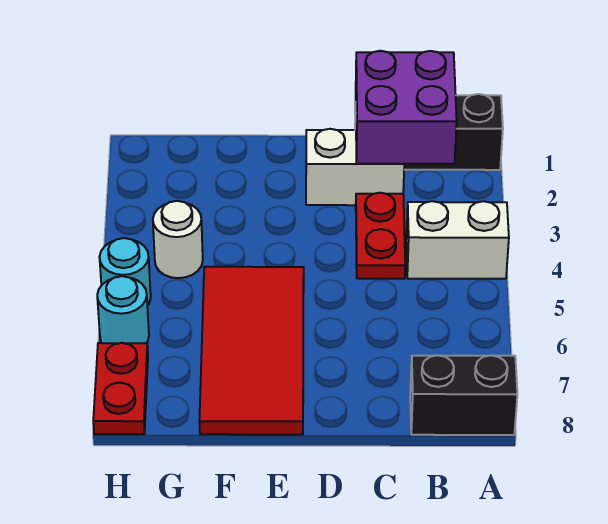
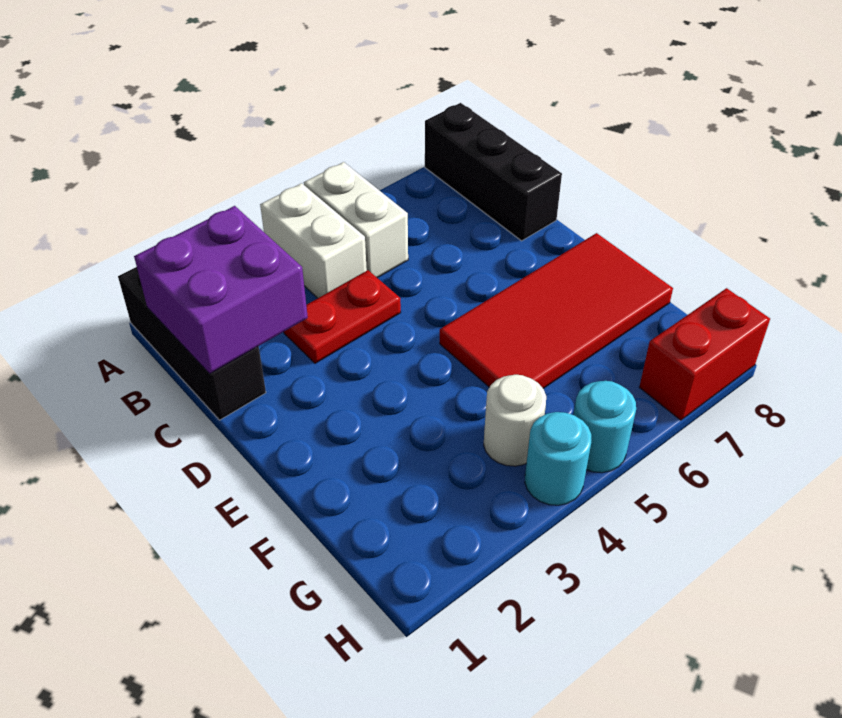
black brick A8:B8 level 1 -> black brick A8:C8 level 1
white brick C2:D2 level 1 -> white brick A5:B5 level 1
cyan round brick H6 level 1 -> cyan round brick H4 level 1
red plate H7:H8 level 1 -> red brick H7:H8 level 1

